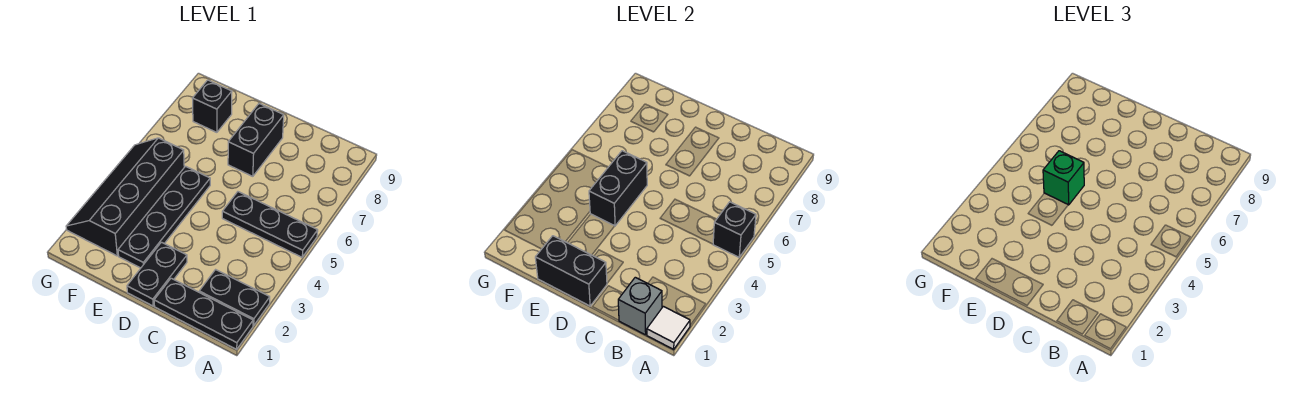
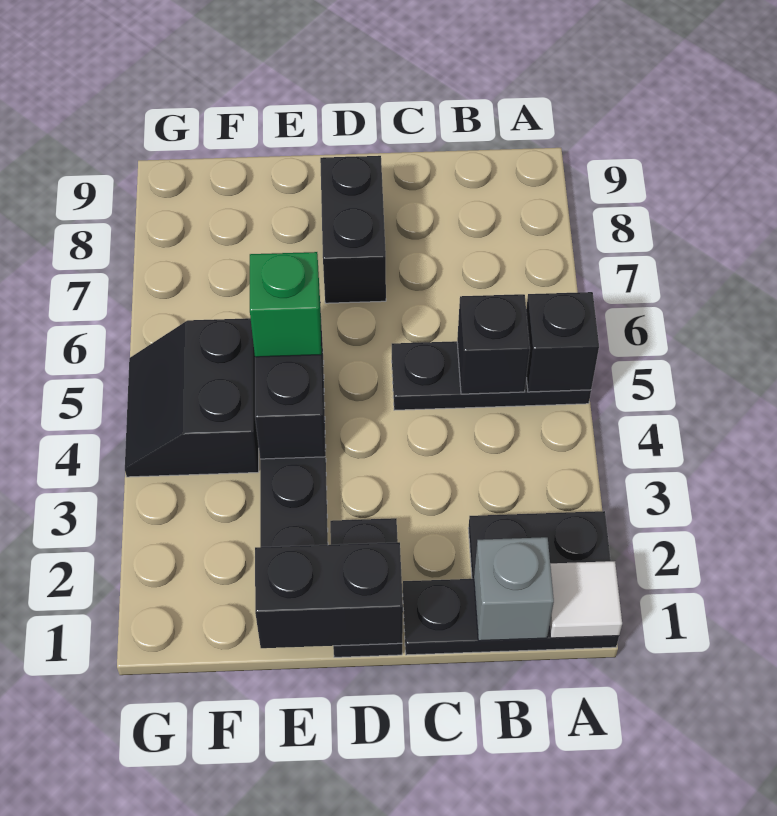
black slope F2:G5 level 1 top F -> black slope F4:G5 level 1 top F
black brick F8 level 1 -> black brick B5 level 2

